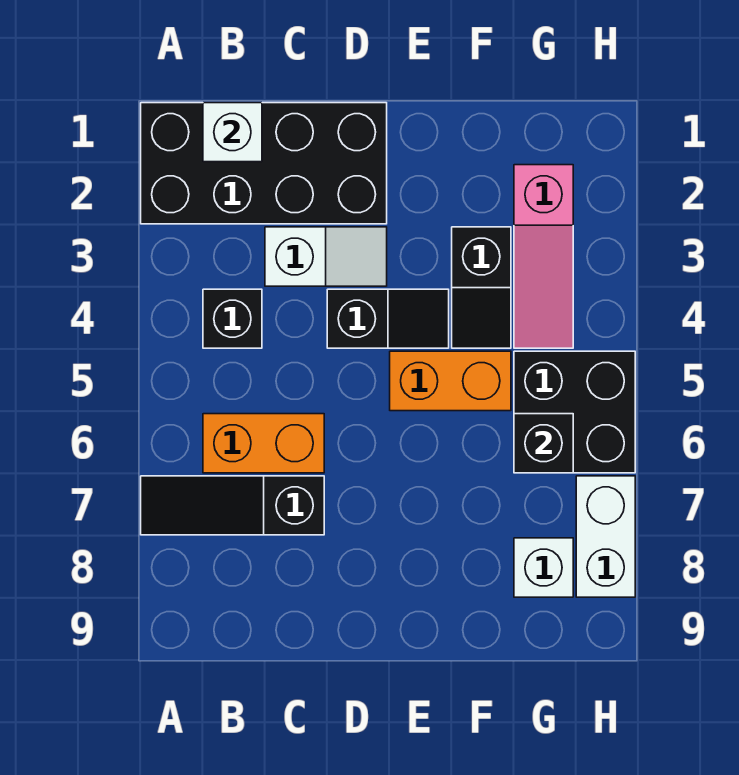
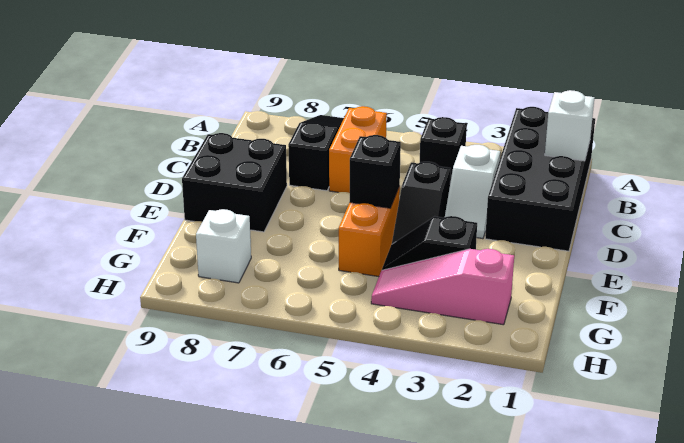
black brick G5:H6 level 1 -> black brick D8:E9 level 1
black brick G6 level 2 -> black brick E5 level 2
white brick H7:H8 level 1 -> none

